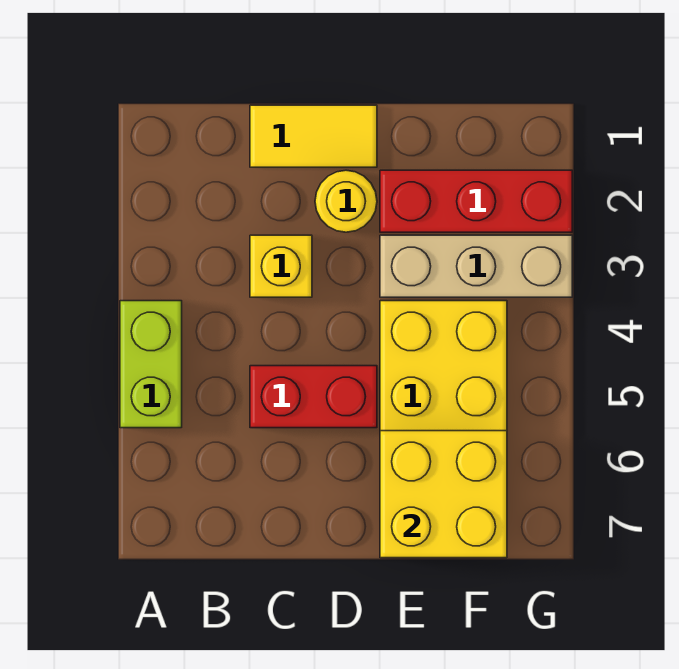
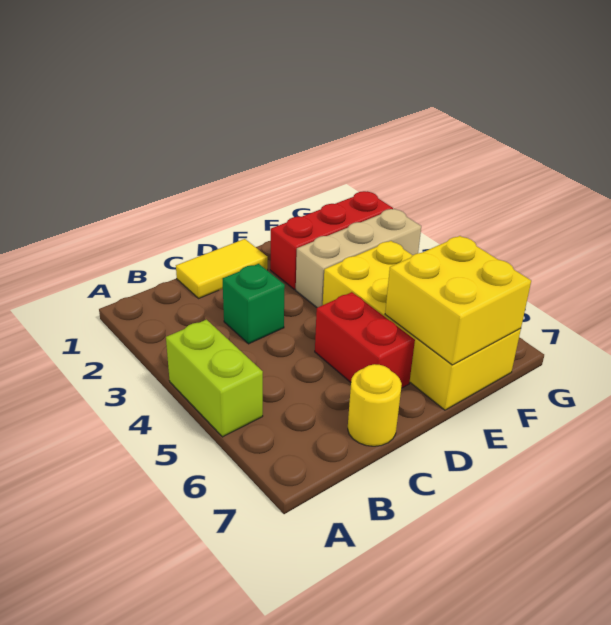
yellow brick C3 level 1 -> green brick C3 level 1
red brick C5:D5 level 1 -> red brick D5:D6 level 1
yellow round brick D2 level 1 -> yellow round brick C7 level 1

